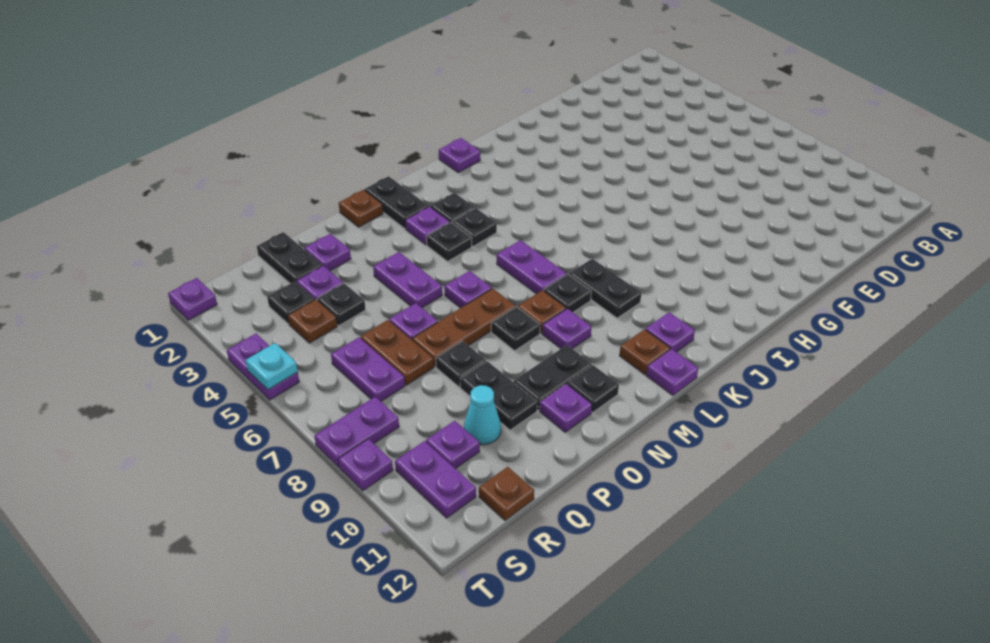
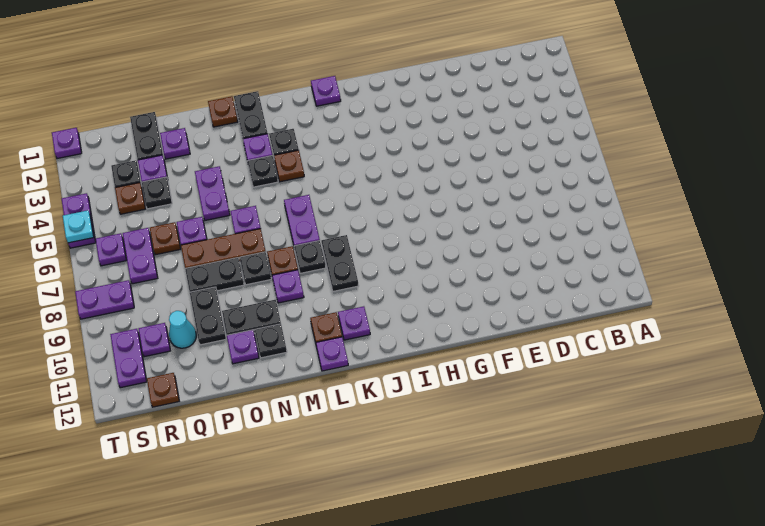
black plate L4 level 1 -> brown plate L4 level 1
black plate P8 level 1 -> black plate O8:P8 level 1
brown plate Q6:Q7 level 1 -> brown plate Q6 level 1
purple plate T9 level 1 -> purple plate S6 level 1

